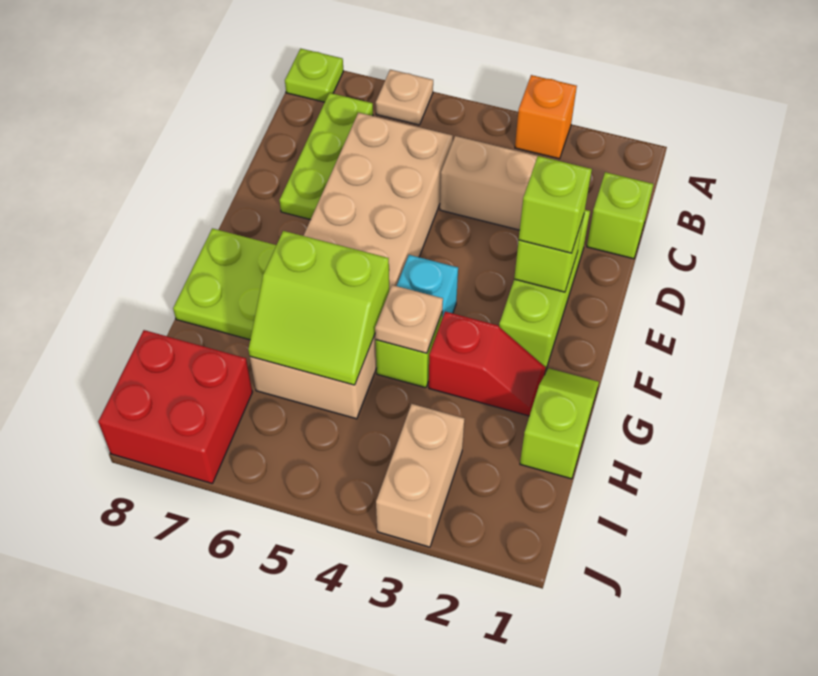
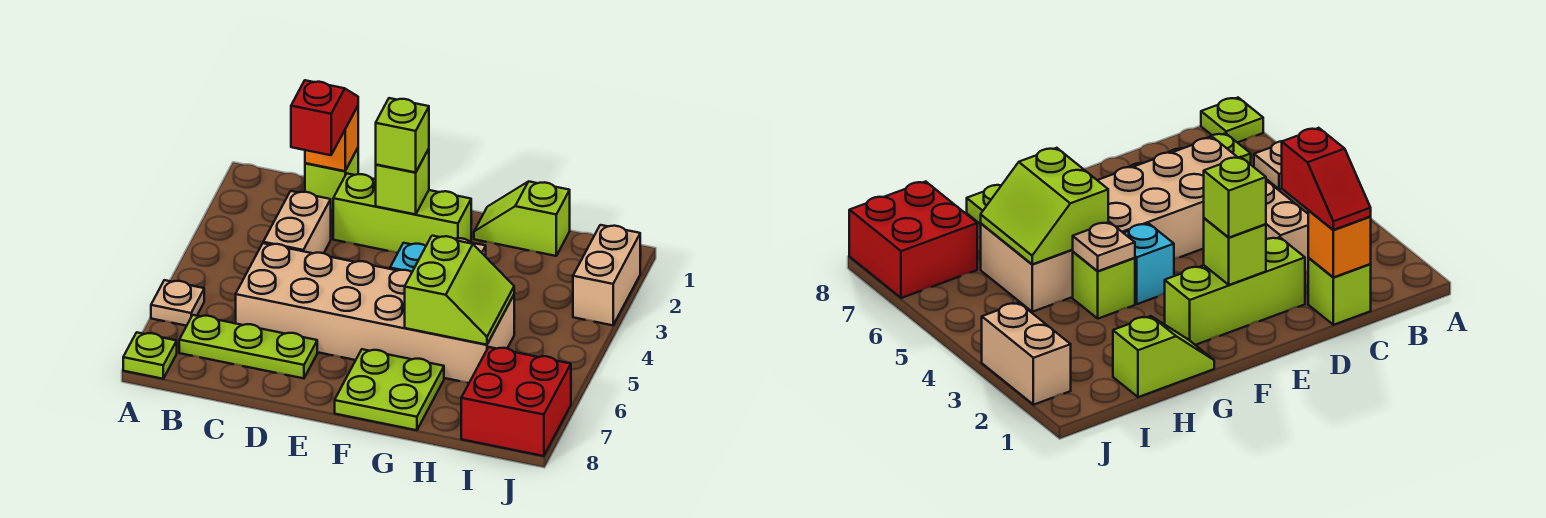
orange brick A3 level 1 -> orange brick C1 level 2
red slope G2:G3 level 1 top 3 -> red slope C1:C2 level 3 top 2
tan brick I3:J3 level 1 -> tan brick J2:J3 level 1

